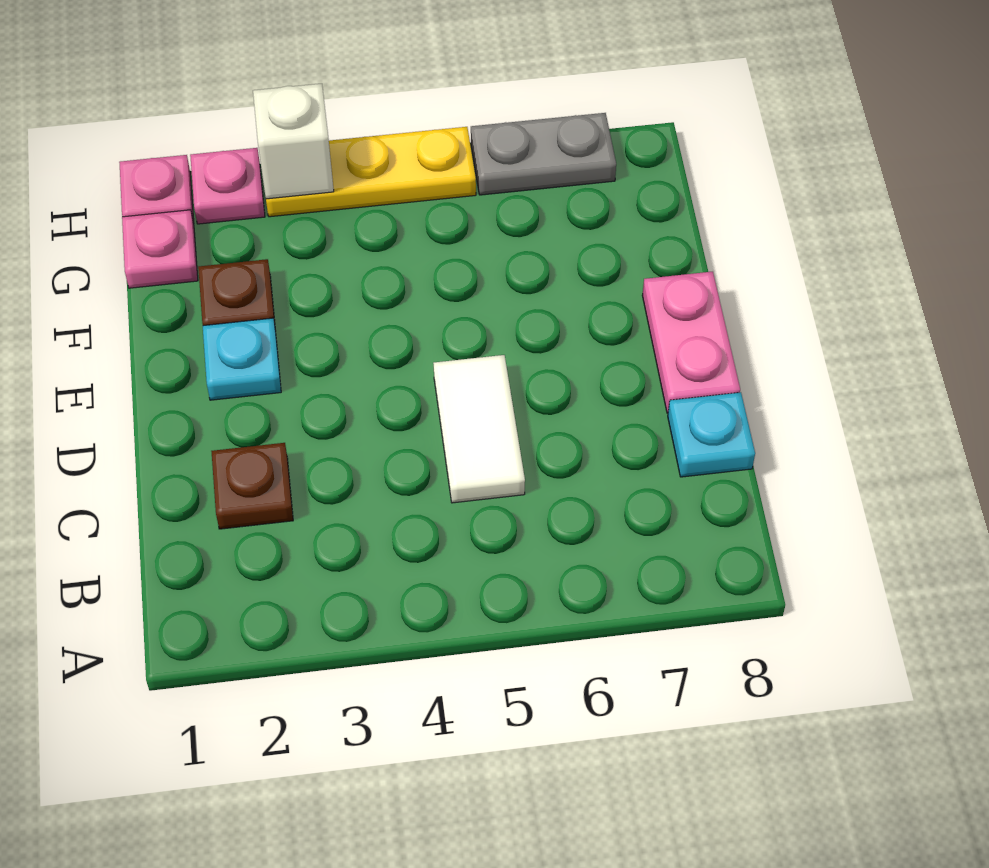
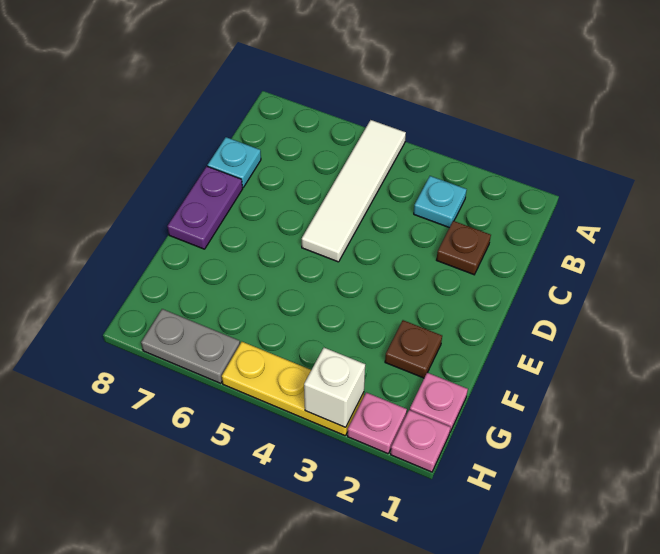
white tile C5:D5 level 1 -> white tile A5:D5 level 1
pink plate D8:E8 level 1 -> purple plate D8:E8 level 1
cyan plate E2 level 1 -> cyan plate B3 level 1

